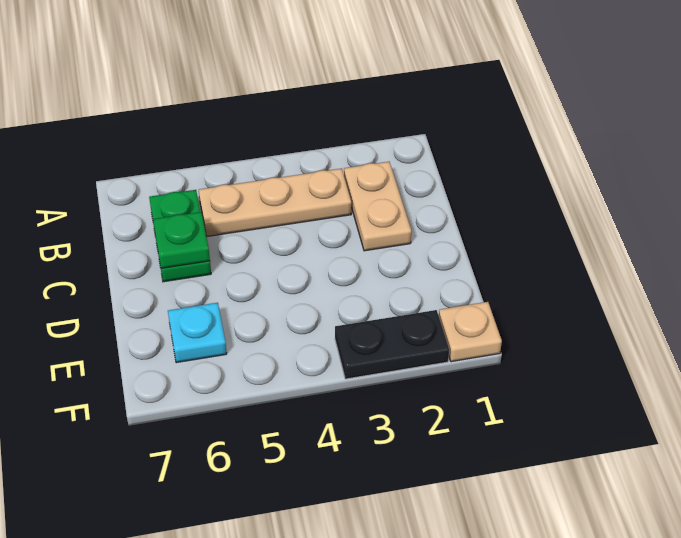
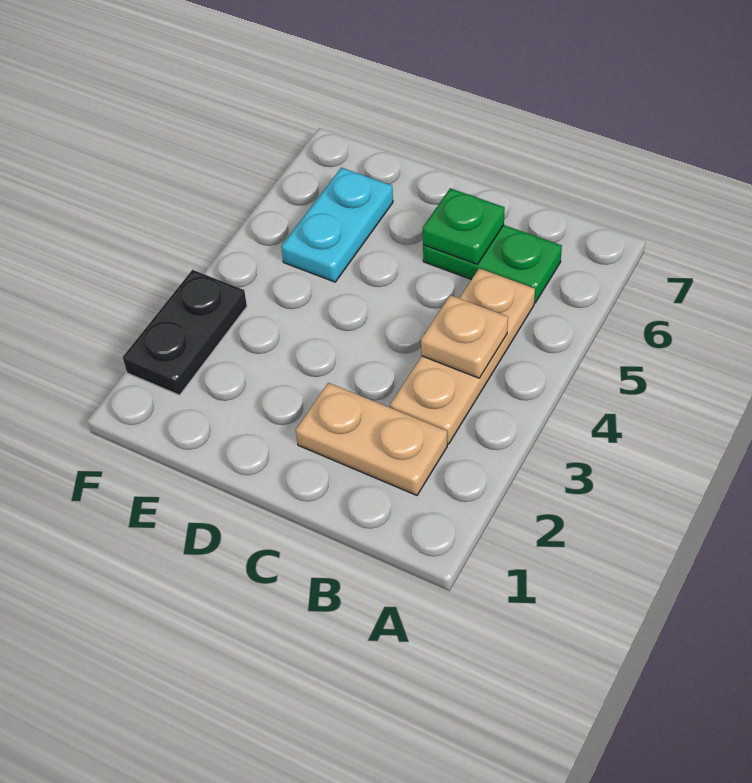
cyan plate E6 level 1 -> cyan plate E5:E6 level 1
tan plate F1 level 1 -> tan plate B4 level 2

